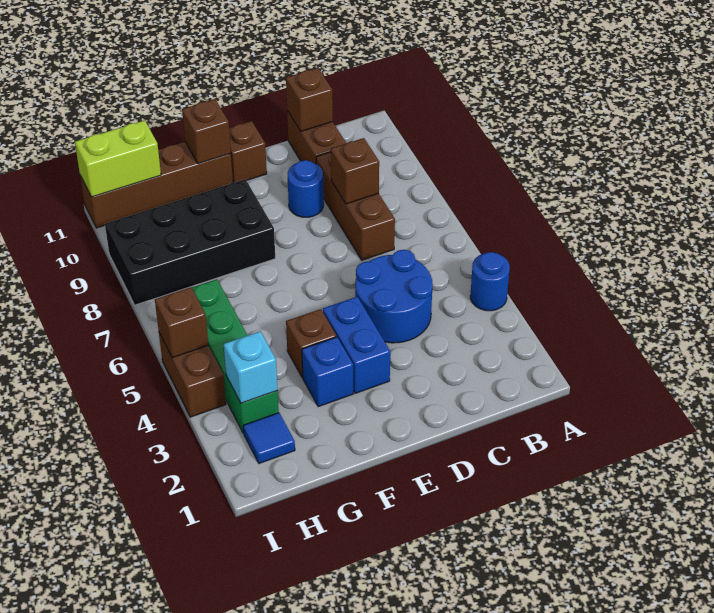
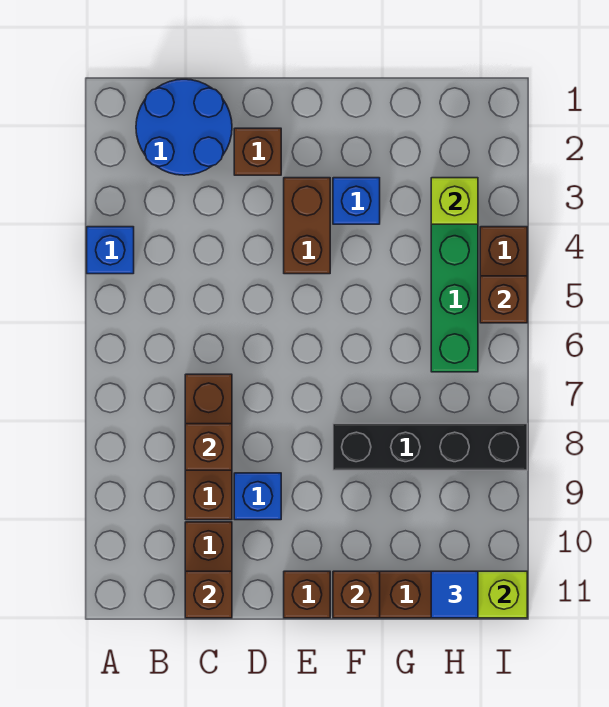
blue round brick A4 level 1 -> blue brick A4 level 1
blue round brick C4:D5 level 1 -> blue round brick B1:C2 level 1
blue round brick D9 level 1 -> blue brick D9 level 1
blue brick E3:E4 level 1 -> brown brick E3:E4 level 1
brown brick F4 level 1 -> brown brick D2 level 1
black brick F8:I9 level 1 -> black brick F8:I8 level 1
blue tile H2 level 1 -> blue tile H11 level 3
cyan brick H3 level 2 -> lime brick H3 level 2

